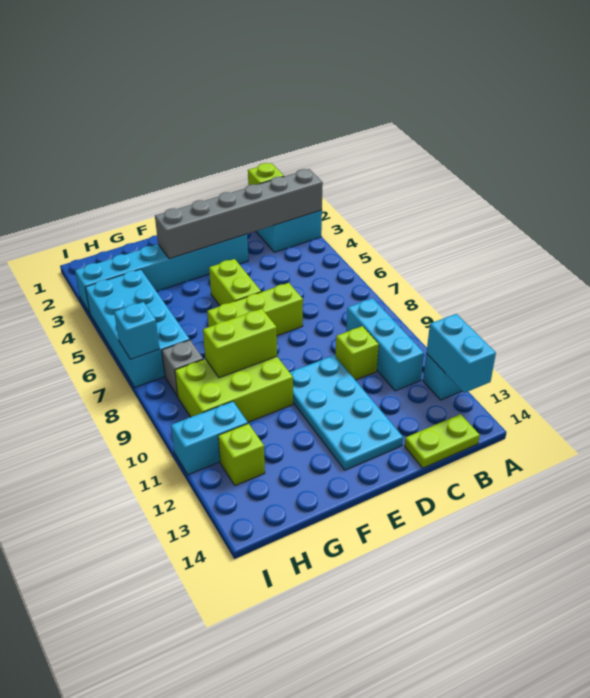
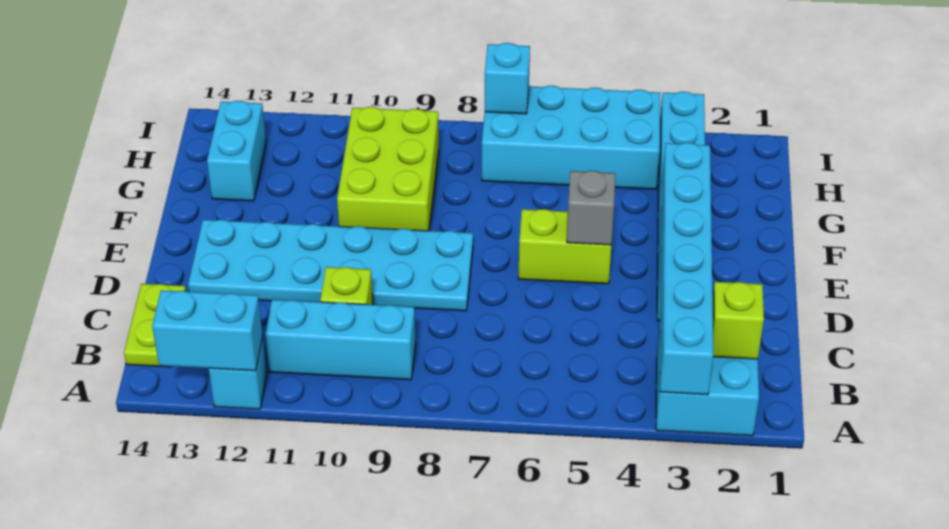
grey brick A3:F3 level 2 -> cyan brick A3:F3 level 2
lime brick D7:F7 level 1 -> none
cyan plate D10:E13 level 1 -> cyan plate D8:E13 level 1
lime brick F9:G9 level 2 -> none
grey brick H8 level 1 -> grey brick E5 level 2
cyan brick H11:I11 level 1 -> cyan brick G13:H13 level 1
lime brick H12 level 1 -> none

